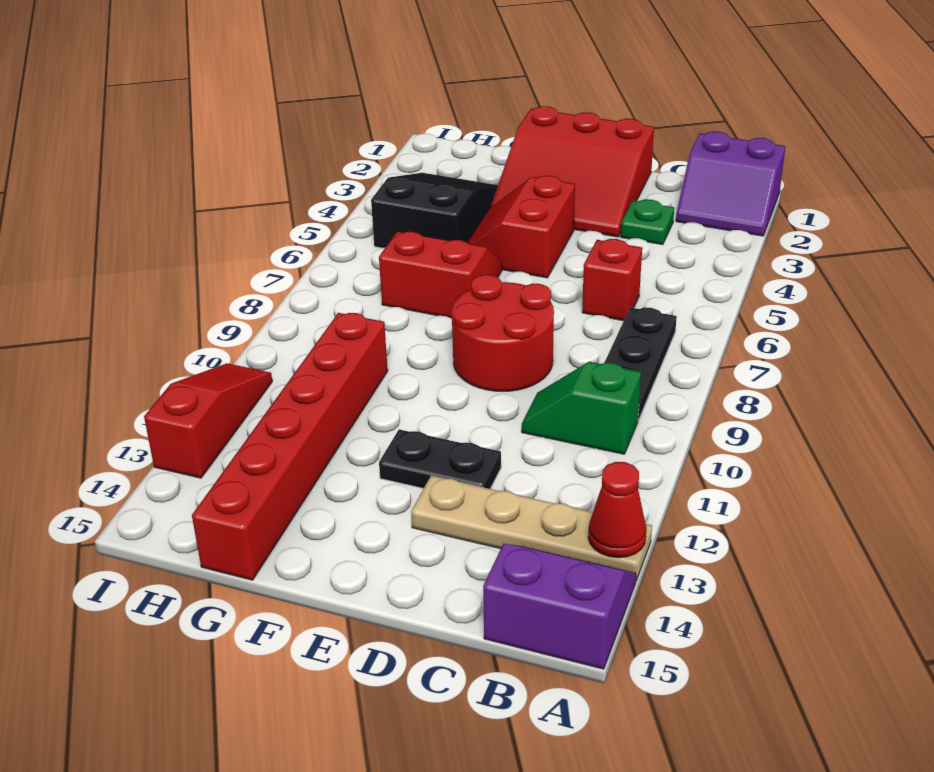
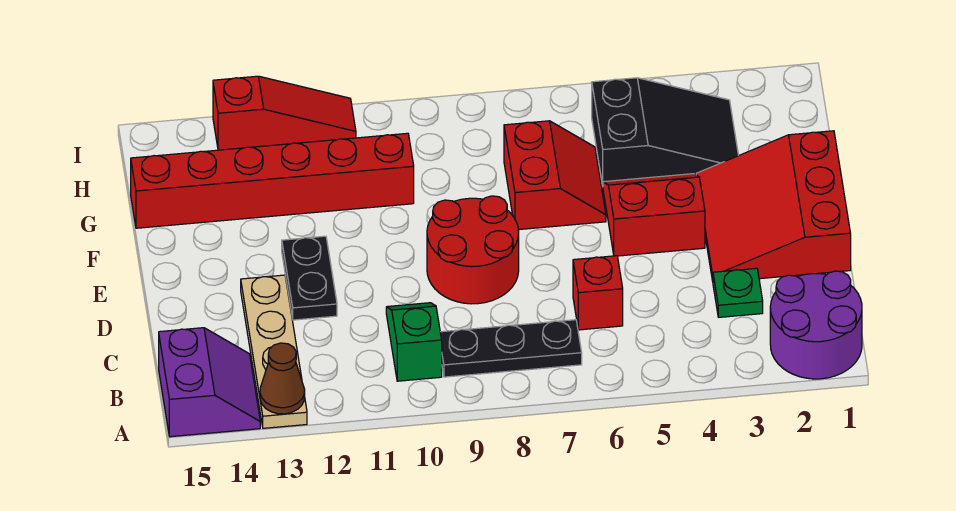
purple slope A1:B2 level 1 top 1 -> purple round brick A1:B2 level 1
red cone A13 level 2 -> brown cone A13 level 2

